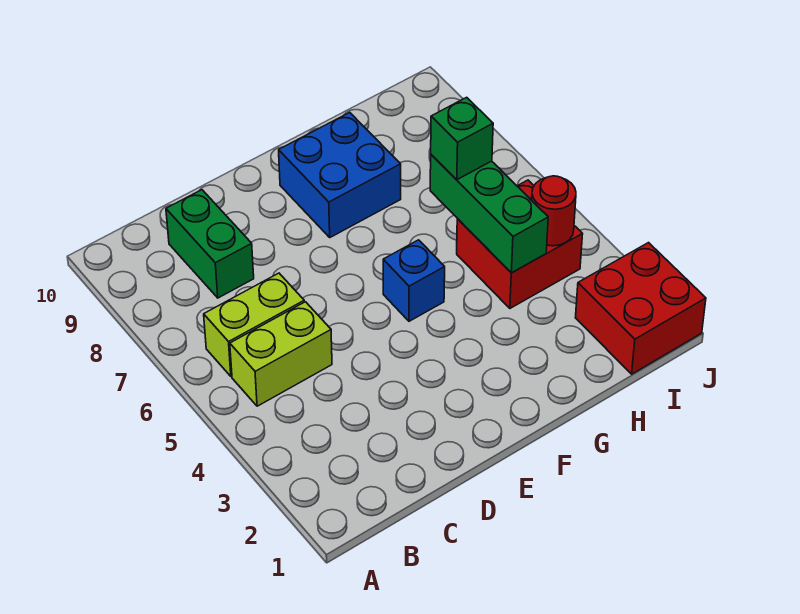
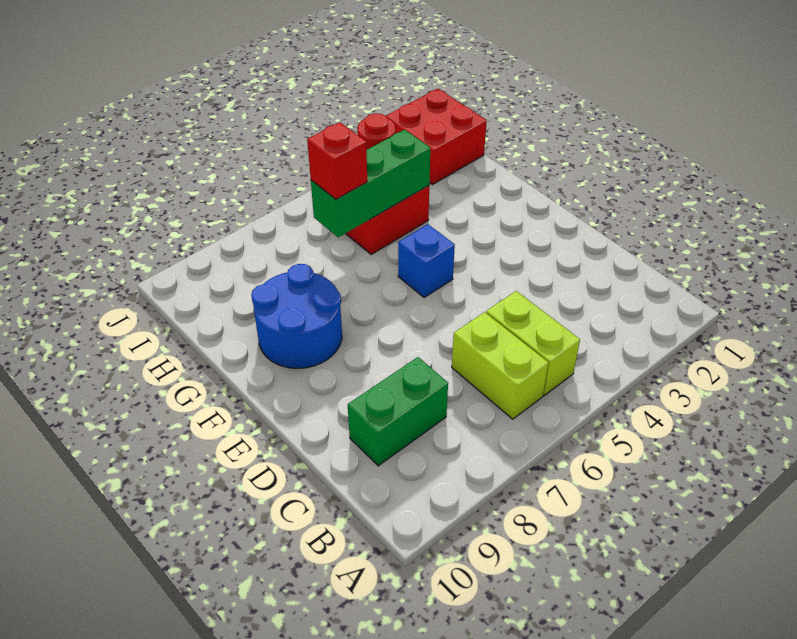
blue brick F8:G9 level 1 -> blue round brick F8:G9 level 1
green brick H6 level 3 -> red brick H6 level 3

